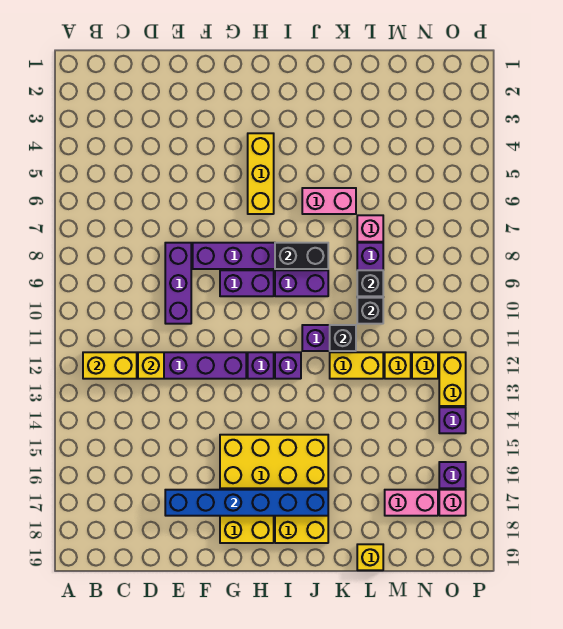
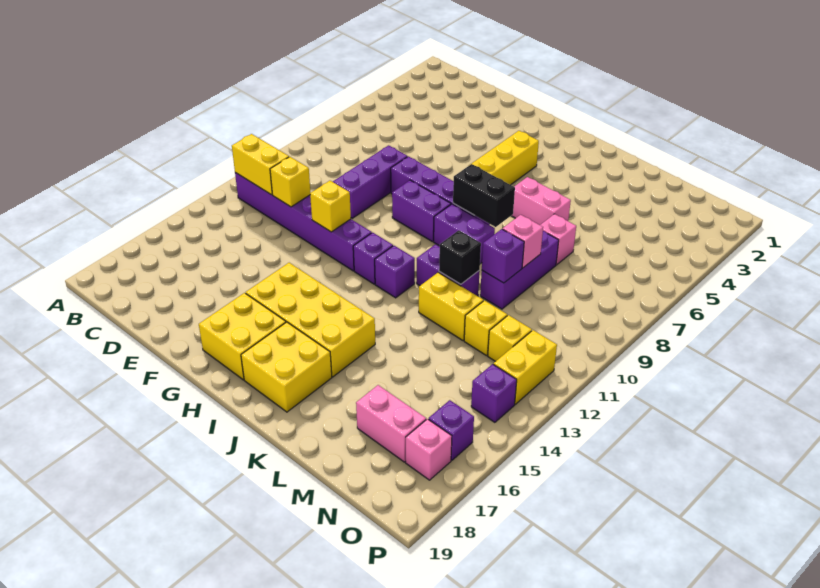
blue brick E17:J17 level 2 -> none
black brick L9 level 2 -> pink brick L9 level 2
black brick L10 level 2 -> purple brick L10 level 2
yellow brick L19 level 1 -> yellow brick F12 level 2

